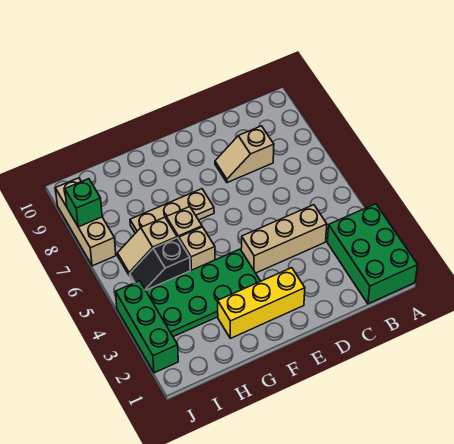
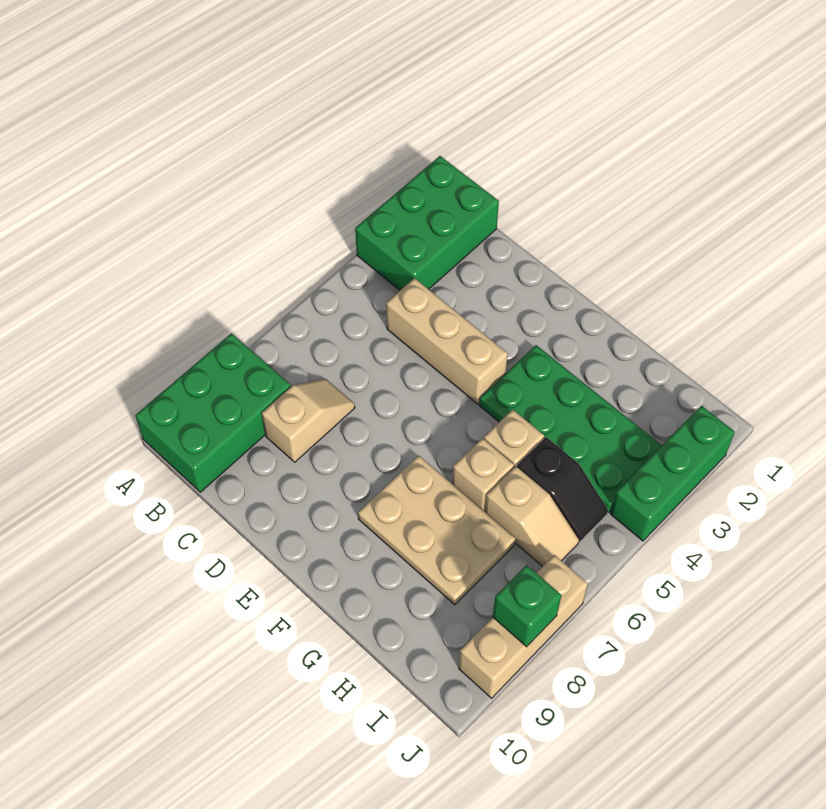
none -> green brick A8:B10 level 1
tan slope C8:D8 level 1 top C -> tan slope C7:C8 level 1 top 8
yellow brick E2:G2 level 1 -> none
tan plate F7:H7 level 1 -> tan plate F7:H8 level 1

